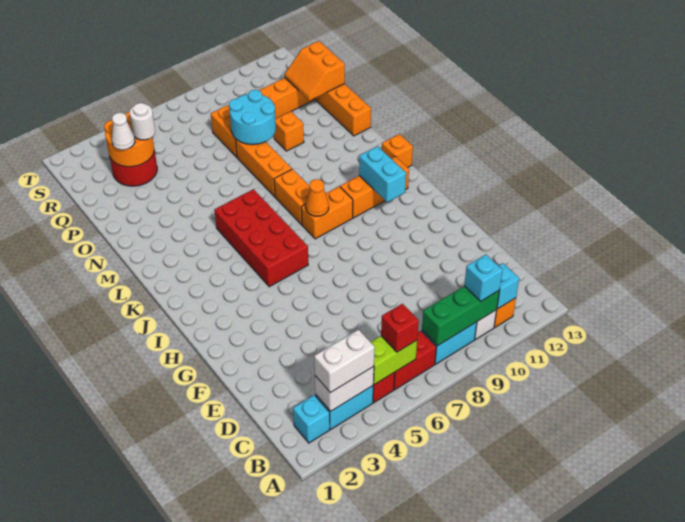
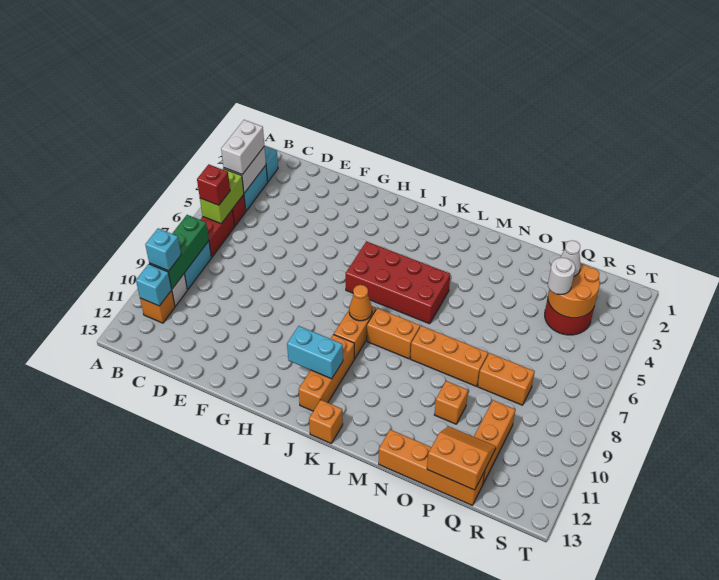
cyan round brick O8:P9 level 2 -> none

